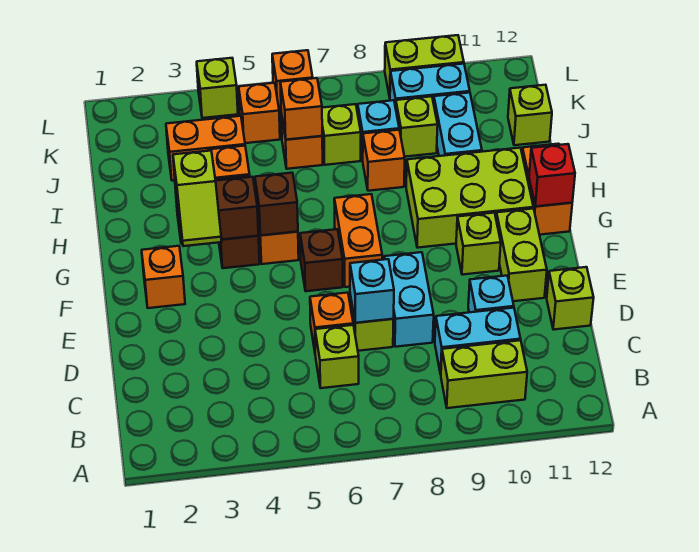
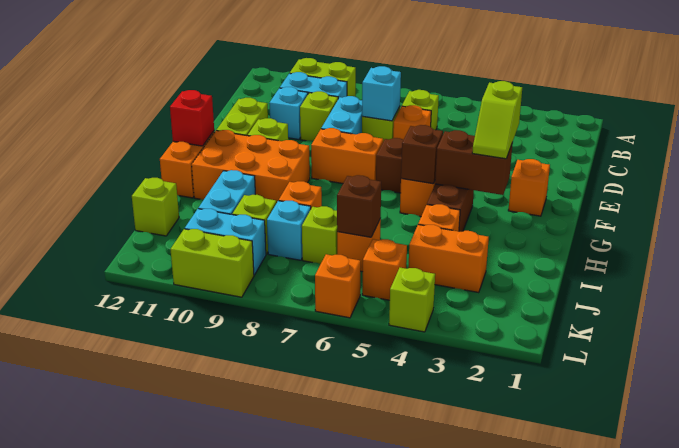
lime brick D12 level 1 -> lime brick D9 level 1
lime slope F3:G3 level 3 top G -> lime slope F3:G3 level 3 top F
orange brick F7:G7 level 1 -> orange brick F7:F8 level 1
lime brick G9:H11 level 1 -> orange brick G9:H11 level 1
orange brick J6 level 2 -> brown brick J6 level 2

